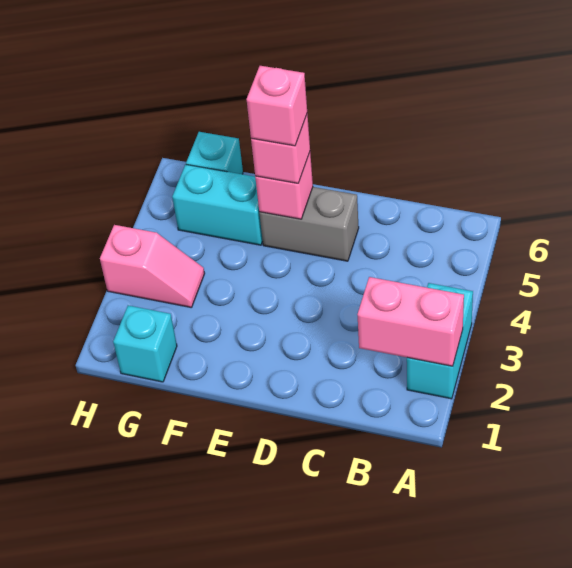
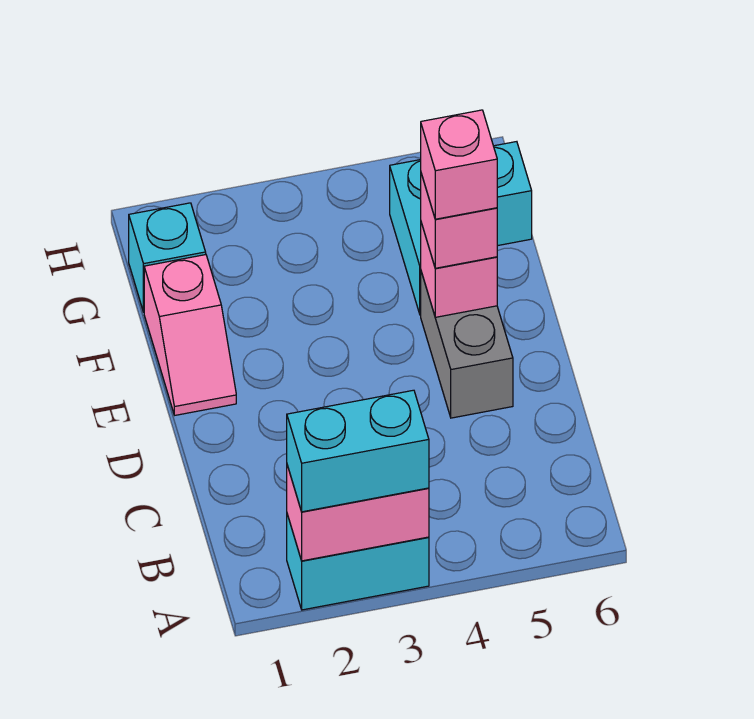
pink brick A2:B2 level 2 -> pink brick A2:A3 level 2
none -> cyan brick A2:A3 level 3
pink slope G3:H3 level 1 top H -> pink slope E1:F1 level 1 top F

